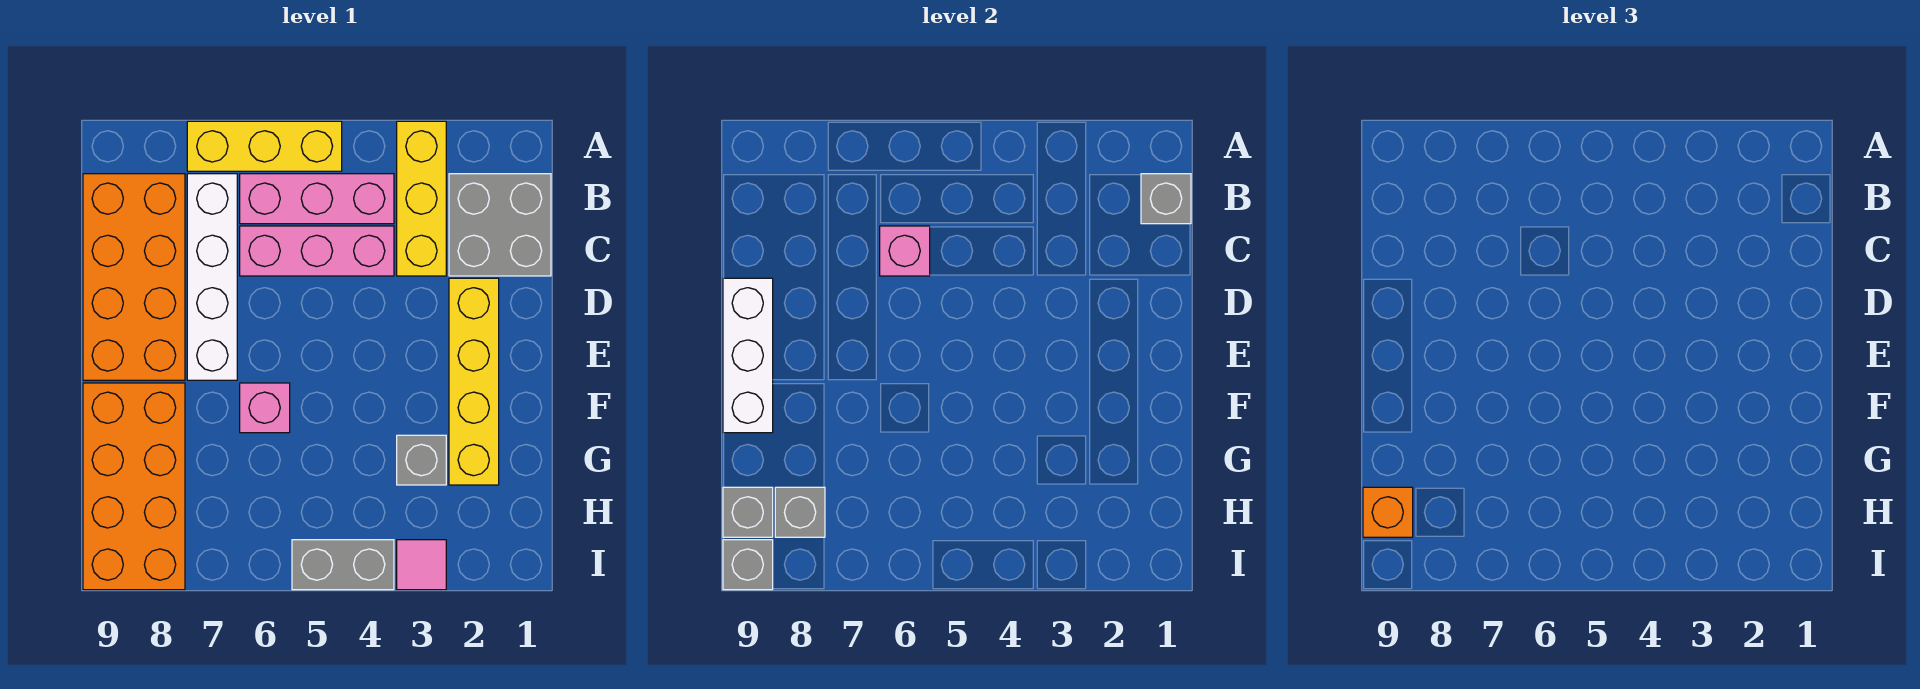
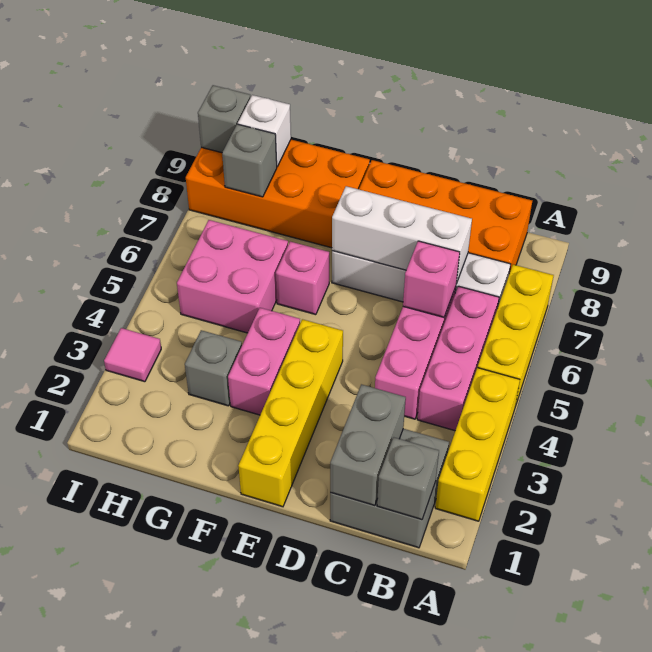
yellow brick A3:C3 level 1 -> yellow brick A2:A4 level 1
yellow brick D2:G2 level 1 -> yellow brick E1:E4 level 1
white brick D9:F9 level 2 -> white brick C7:E7 level 2
none -> pink brick F3:F4 level 1
none -> pink brick G5:H6 level 1
grey brick H9 level 2 -> white brick H9 level 2
orange brick H9 level 3 -> none
grey brick I4:I5 level 1 -> grey brick C1:C2 level 2

